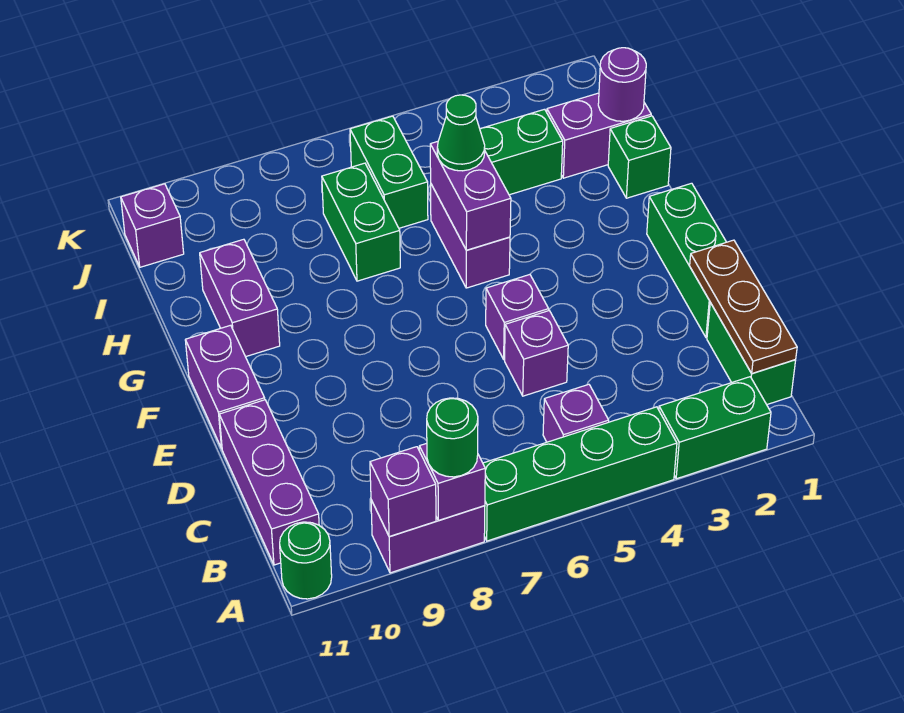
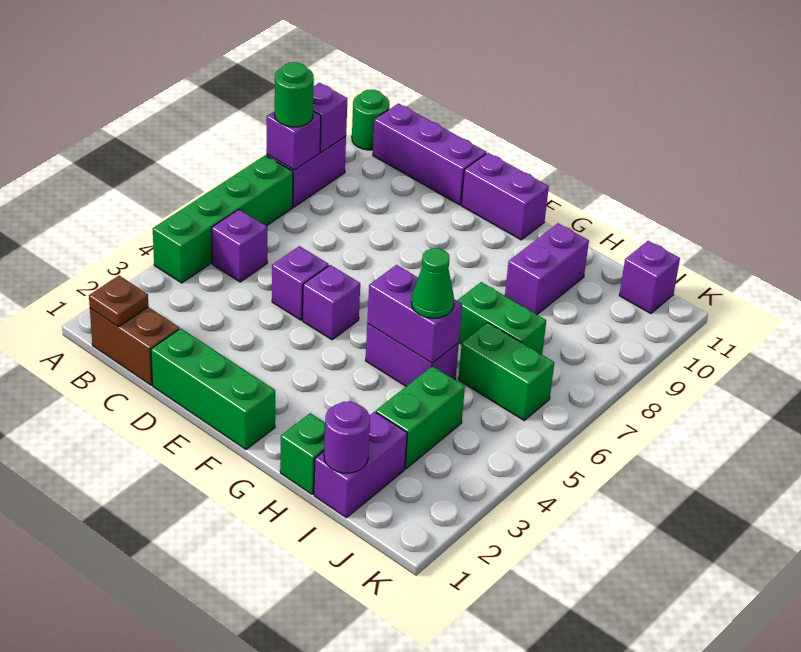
green brick A2:A3 level 1 -> none
green brick B1:C1 level 1 -> brown brick B1:C1 level 1
brown plate B1:D1 level 2 -> brown plate B1 level 2
purple brick G10:H10 level 1 -> purple brick H9:H10 level 1

